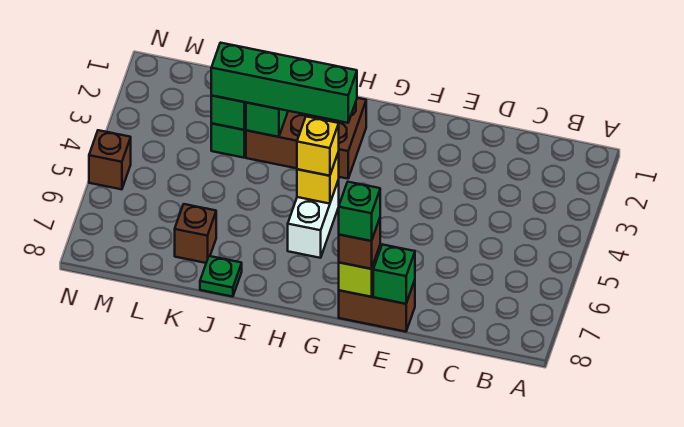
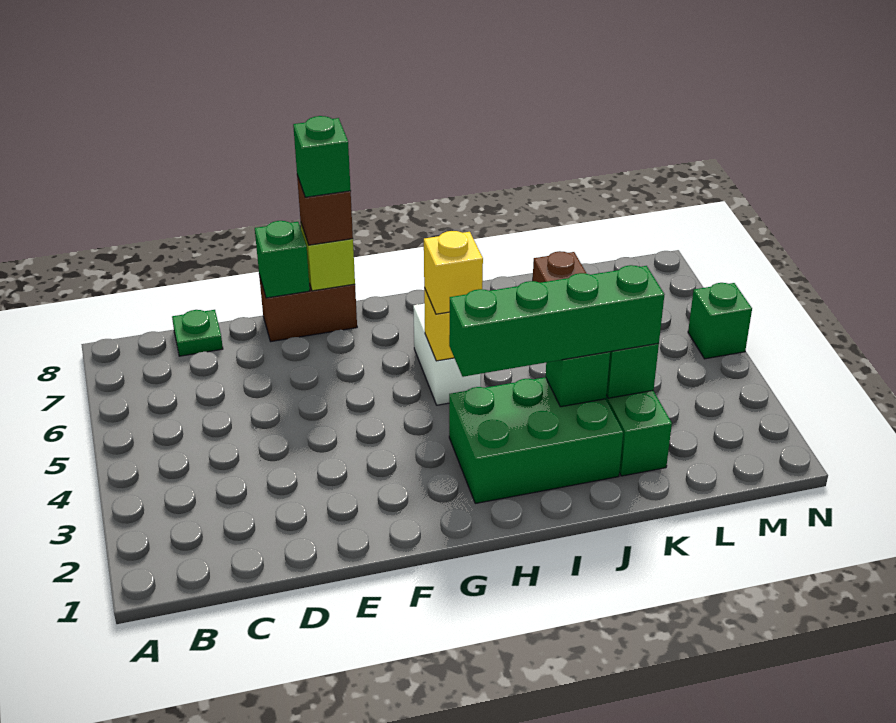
brown brick H2:J3 level 1 -> green brick H2:J3 level 1
green plate J8 level 1 -> green plate C8 level 1
brown brick N5 level 1 -> green brick N5 level 1

